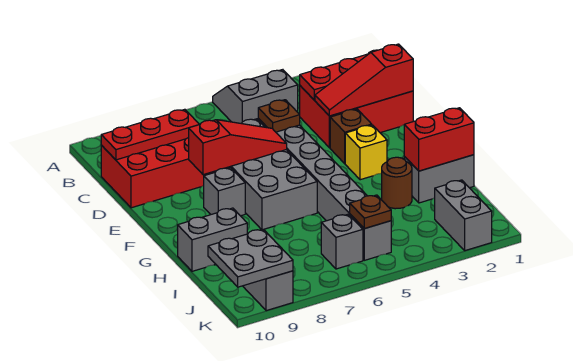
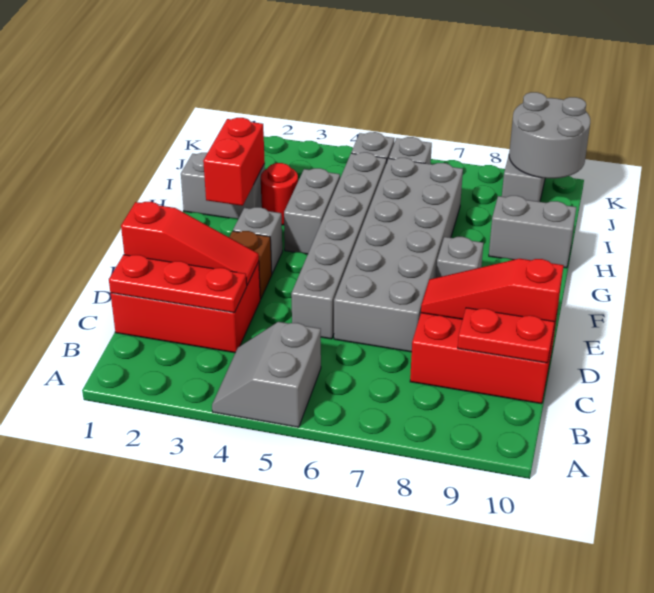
grey slope A4:B5 level 1 top B -> grey slope A4:B5 level 1 top 5
red plate C8:C10 level 2 -> red plate C9:C10 level 2
brown plate D5 level 2 -> none
grey brick D6:G7 level 1 -> grey brick D6:I7 level 1
red slope E6:E8 level 2 top 8 -> red slope D8:D10 level 2 top 10
yellow brick F3 level 1 -> grey brick F3 level 1
red brick H1:H2 level 2 -> red brick G2:H2 level 2
brown round brick H3 level 1 -> red round brick H3 level 1
grey brick J2:K2 level 1 -> grey brick G4:H4 level 1
brown plate J5 level 2 -> none
grey plate J9:K10 level 2 -> grey round brick J9:K10 level 2

